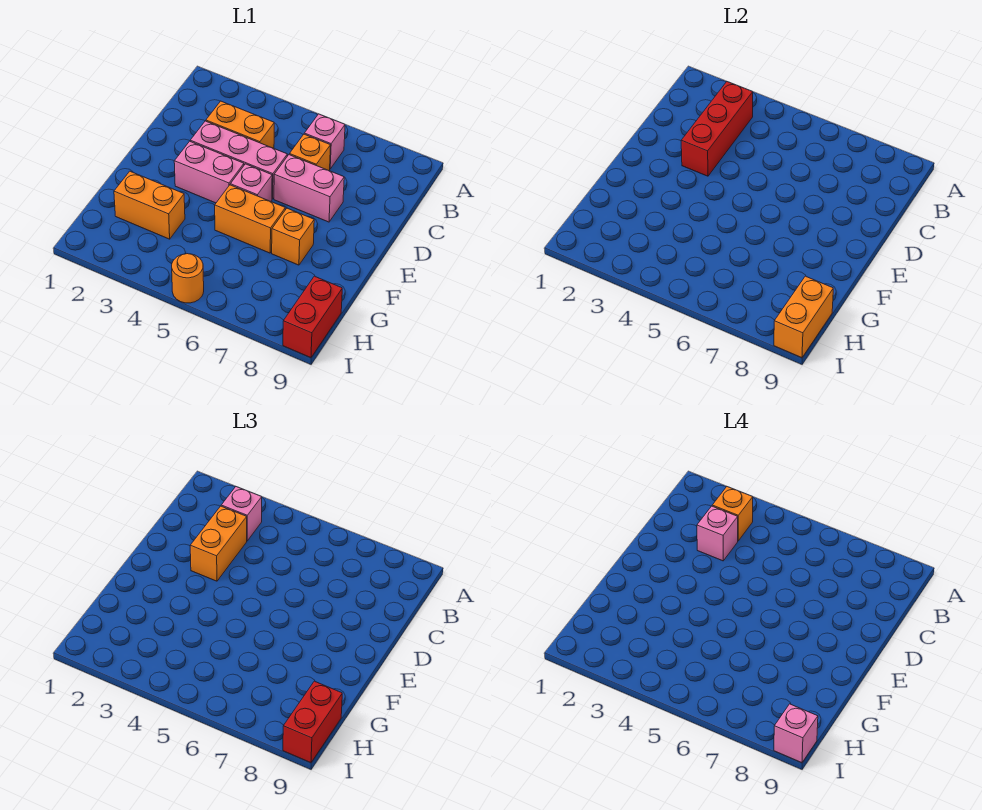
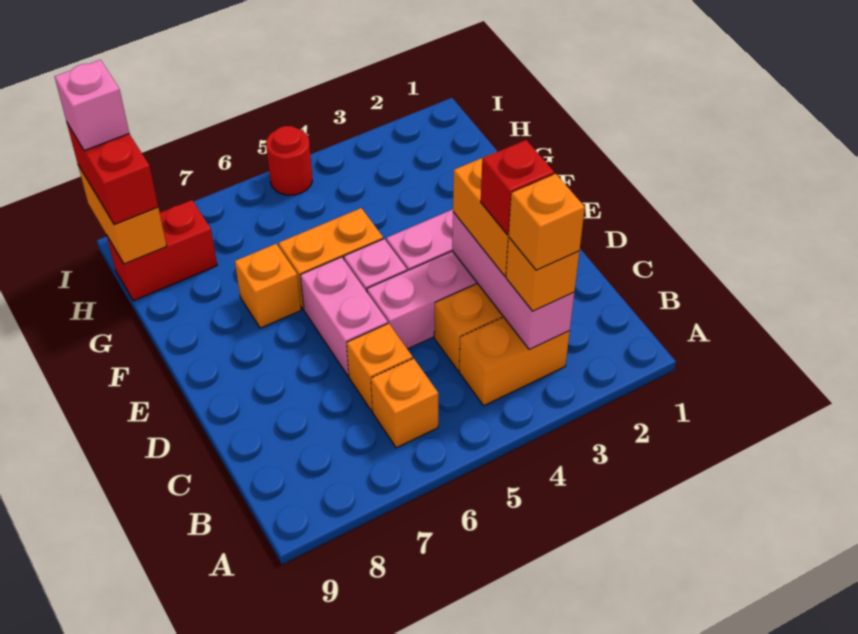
red brick B3:D3 level 2 -> pink brick B3:D3 level 2
pink brick B3 level 3 -> orange brick B3 level 3
pink brick B6 level 1 -> orange brick B6 level 1
pink brick C3 level 4 -> red brick C3 level 4
pink brick D6:D7 level 1 -> pink brick D6:E6 level 1
orange brick G2:G3 level 1 -> orange brick B3:B4 level 1
red brick H9:I9 level 1 -> red brick H8:H9 level 1
orange round brick I5 level 1 -> red round brick I5 level 1

